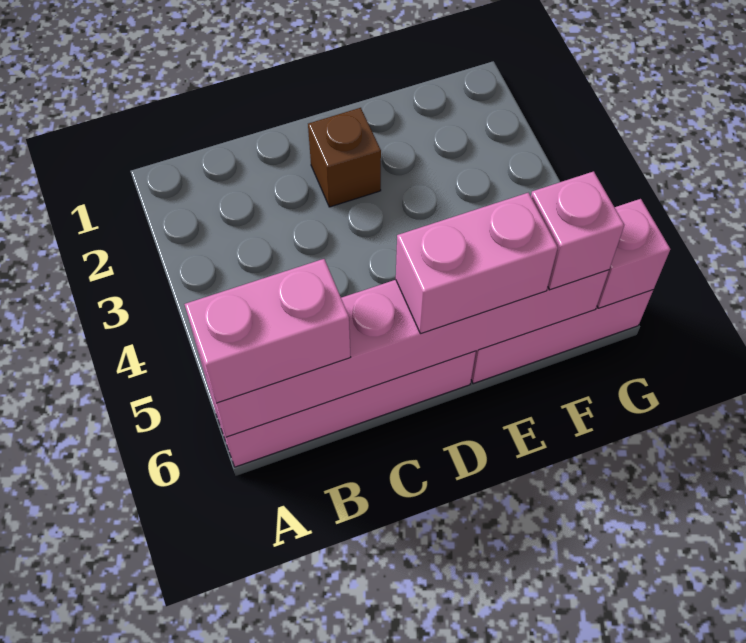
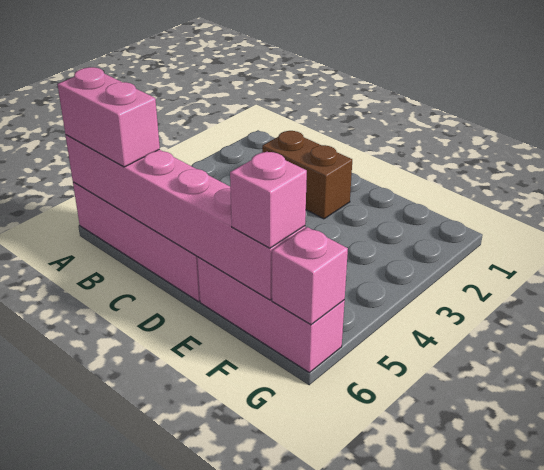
brown brick D2 level 1 -> brown brick C2:D2 level 1
pink brick D6:E6 level 3 -> none

